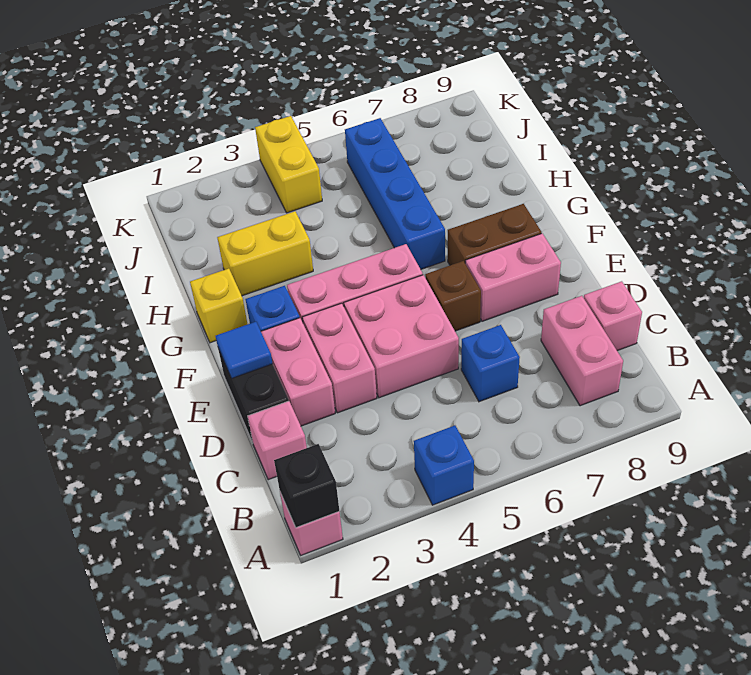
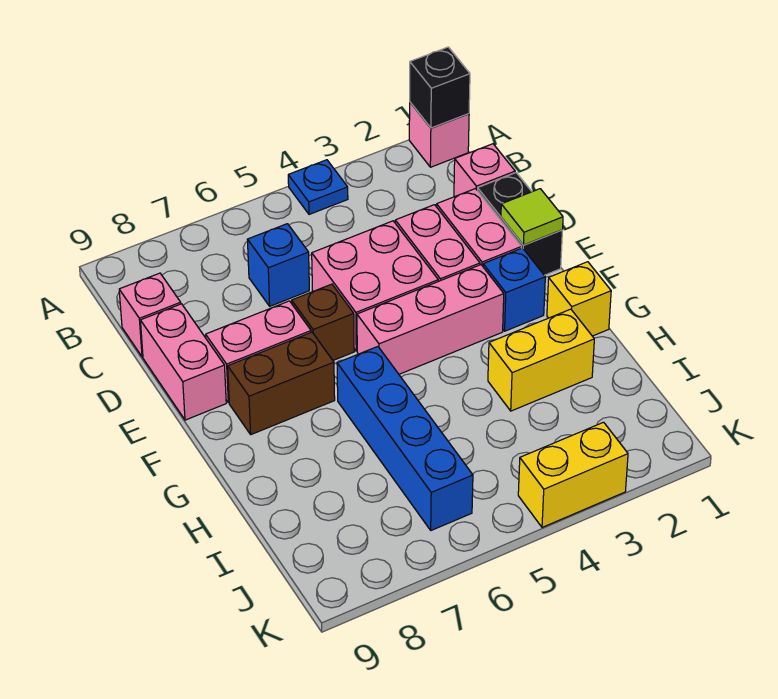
blue brick A4 level 1 -> blue plate A4 level 1
pink brick B8:C8 level 1 -> pink brick D9:E9 level 1
blue tile E1 level 2 -> lime tile E1 level 2
yellow brick J4:K4 level 1 -> yellow brick K3:K4 level 1

